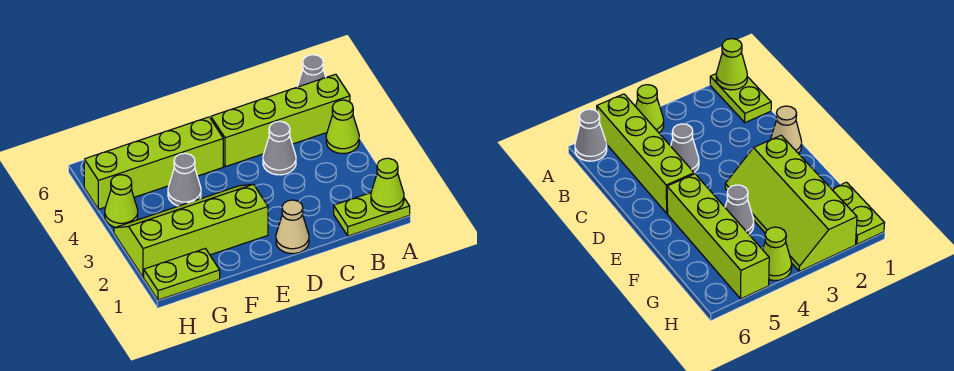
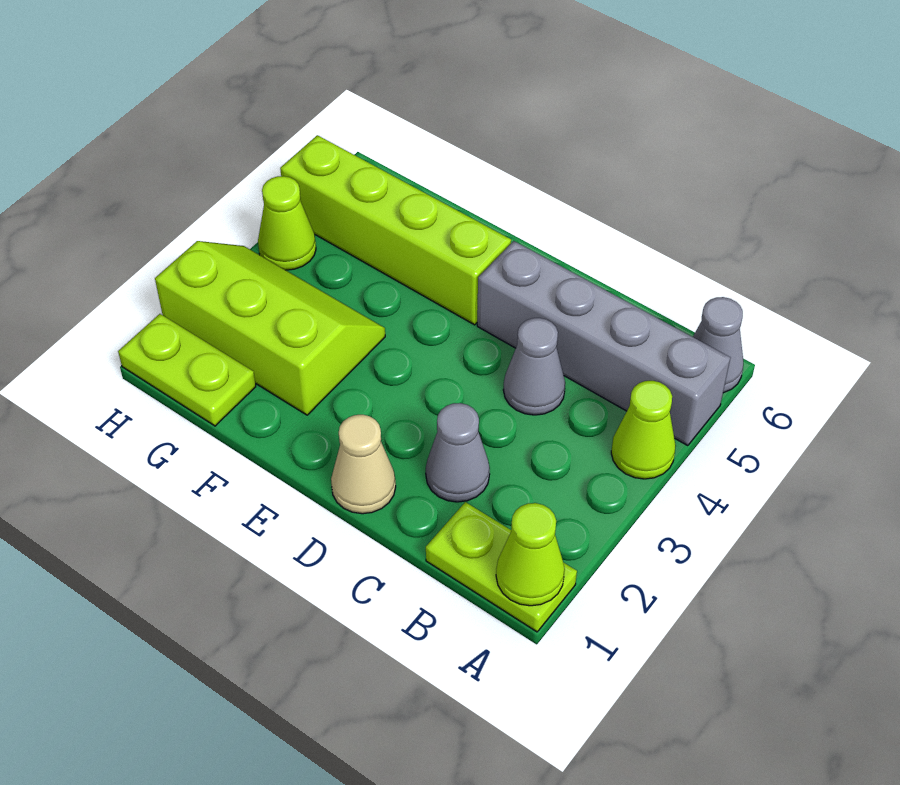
lime brick A5:D5 level 1 -> grey brick A5:D5 level 1
lime slope E2:H3 level 1 top 2 -> lime slope F2:H3 level 1 top 2
grey cone F4 level 1 -> grey cone C2 level 1

